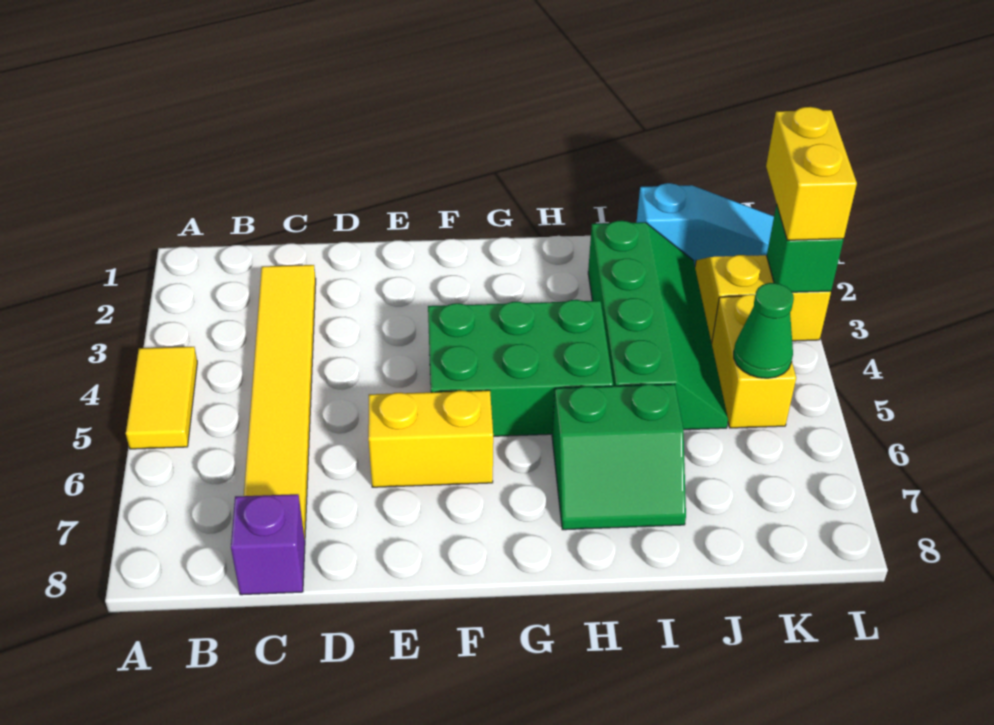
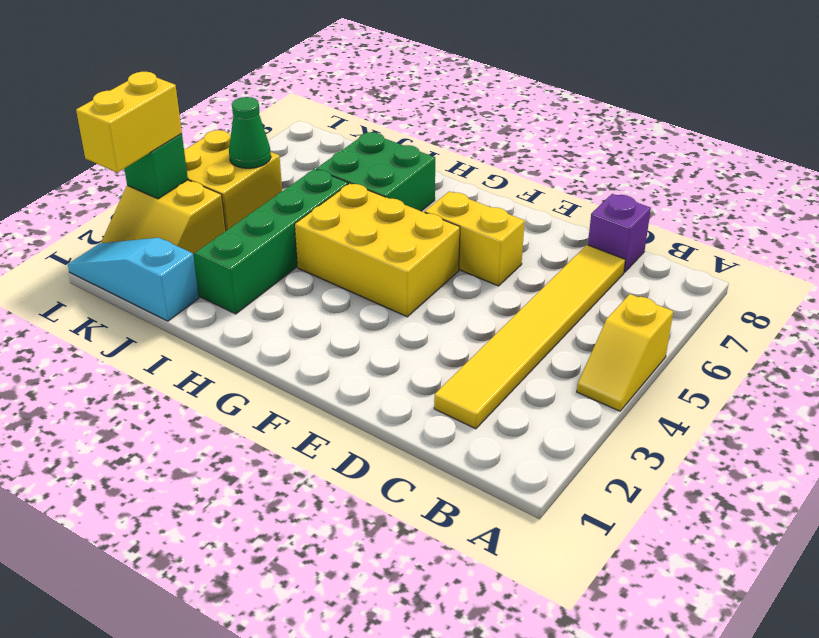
yellow tile A4:A5 level 1 -> yellow slope A4:A5 level 1 top 5
green brick F4:H5 level 1 -> yellow brick F4:H5 level 1
green slope H6:I7 level 1 top 6 -> green brick H6:I7 level 1
yellow brick K4:K5 level 1 -> yellow brick K4:L5 level 1

